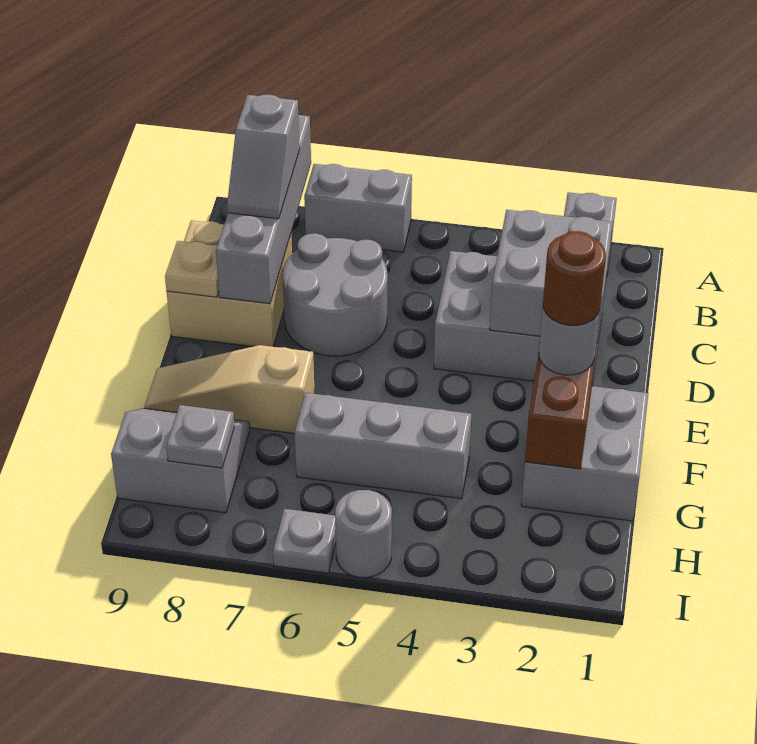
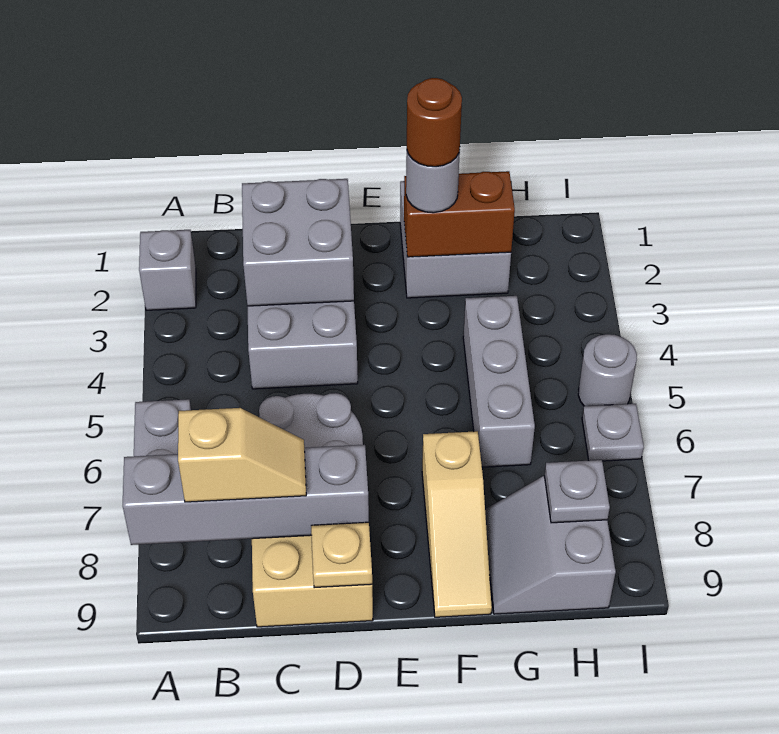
grey slope B8:C8 level 3 top B -> tan slope B8:C8 level 3 top B

